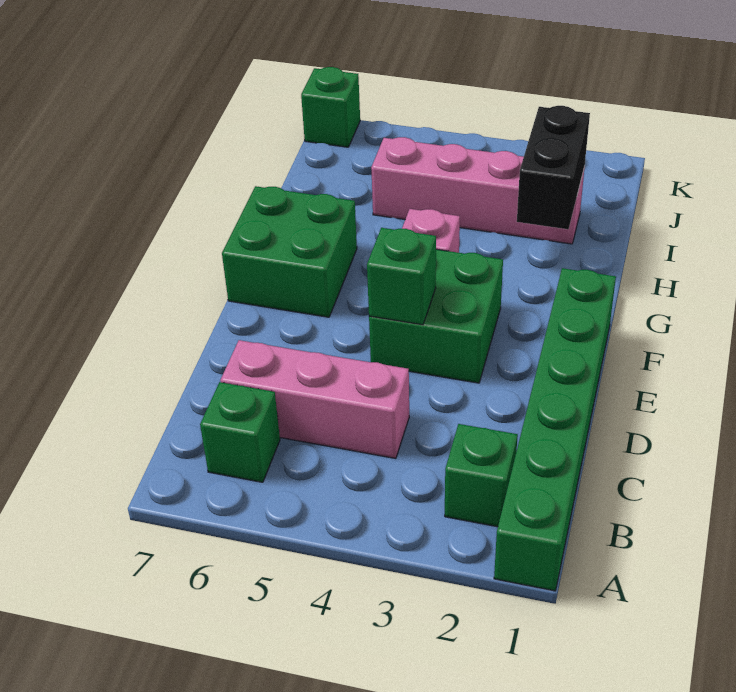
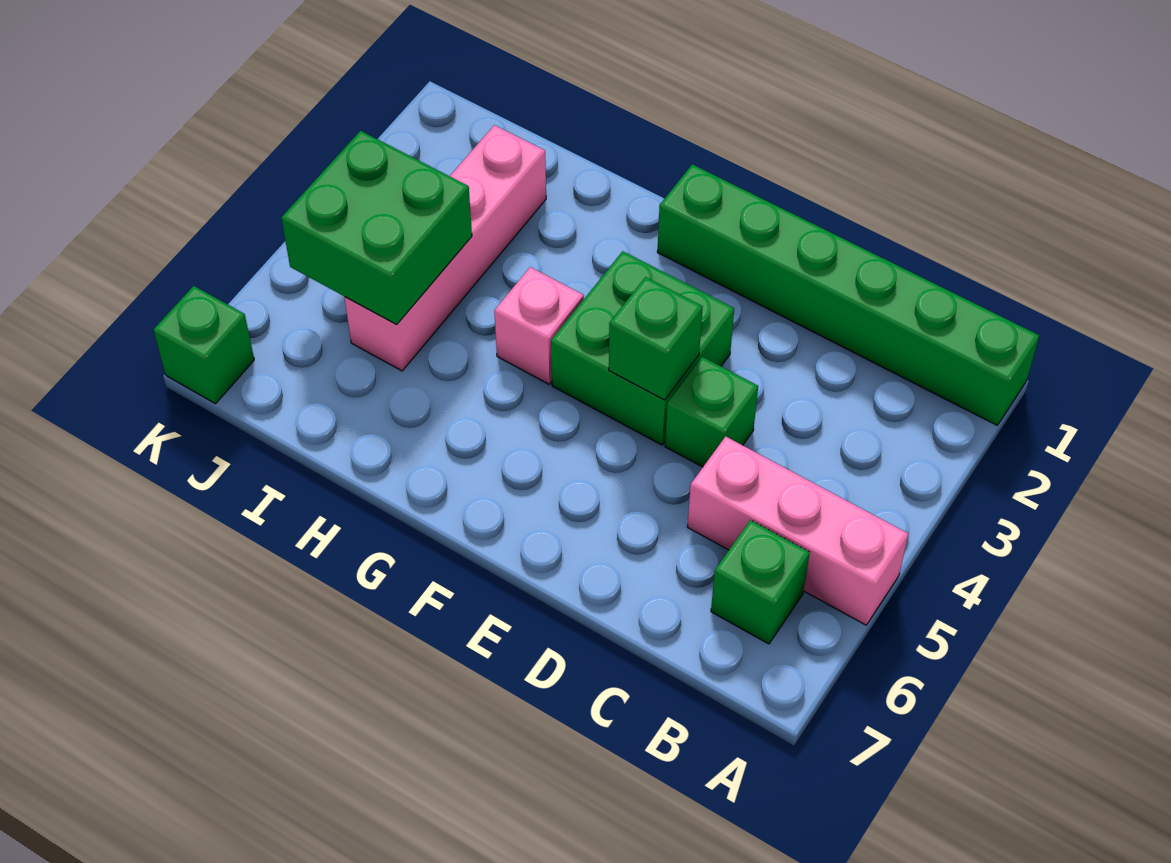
green brick B2 level 1 -> green brick D4 level 1
pink brick C4:C6 level 1 -> pink brick A5:C5 level 1
green brick F6:G7 level 1 -> green brick I4:J5 level 2
black brick H2:I2 level 2 -> none

